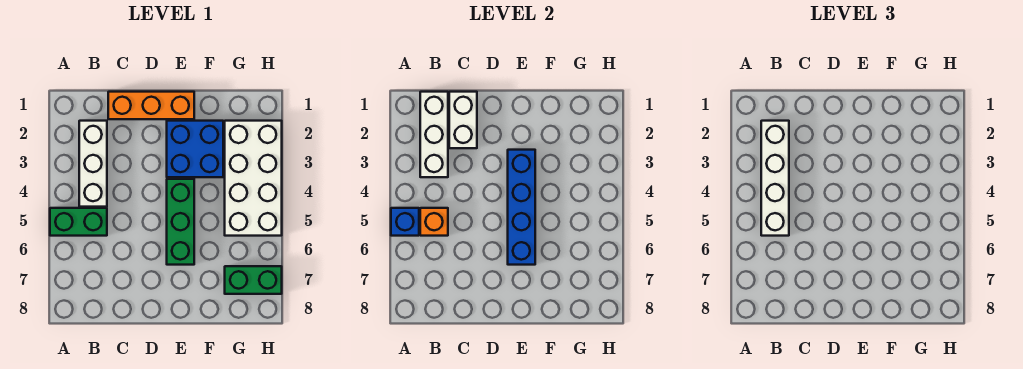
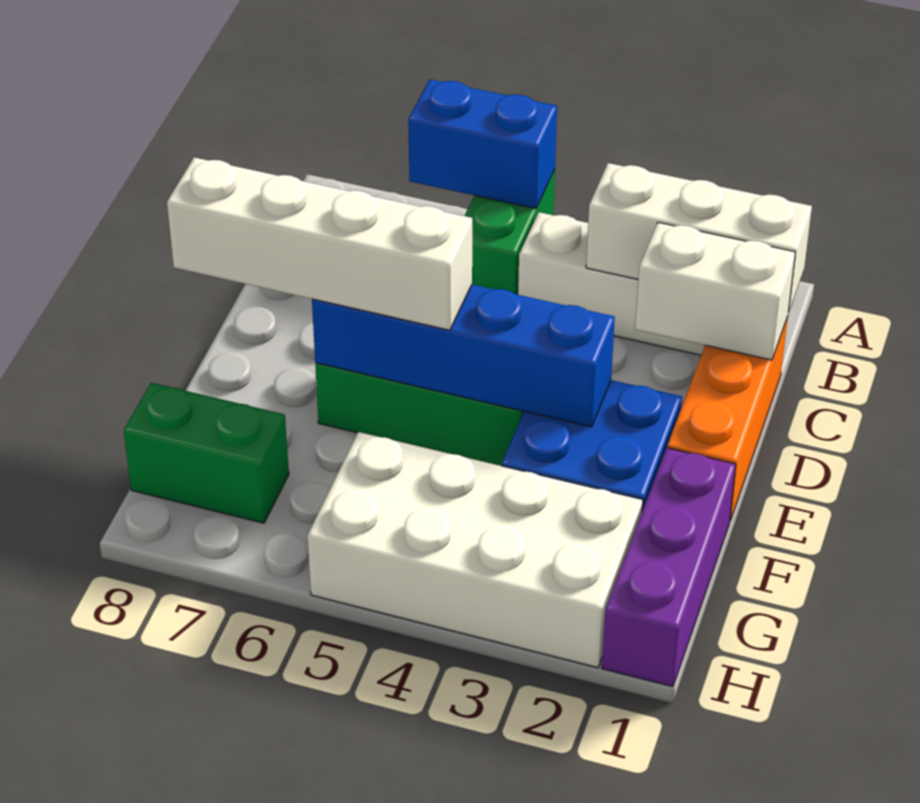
blue brick A5 level 2 -> blue brick A5:A6 level 2
white brick B2:B5 level 3 -> white brick E5:E8 level 3
orange brick B5 level 2 -> none
none -> purple brick F1:H1 level 1
green brick G7:H7 level 1 -> green brick G7:G8 level 1

